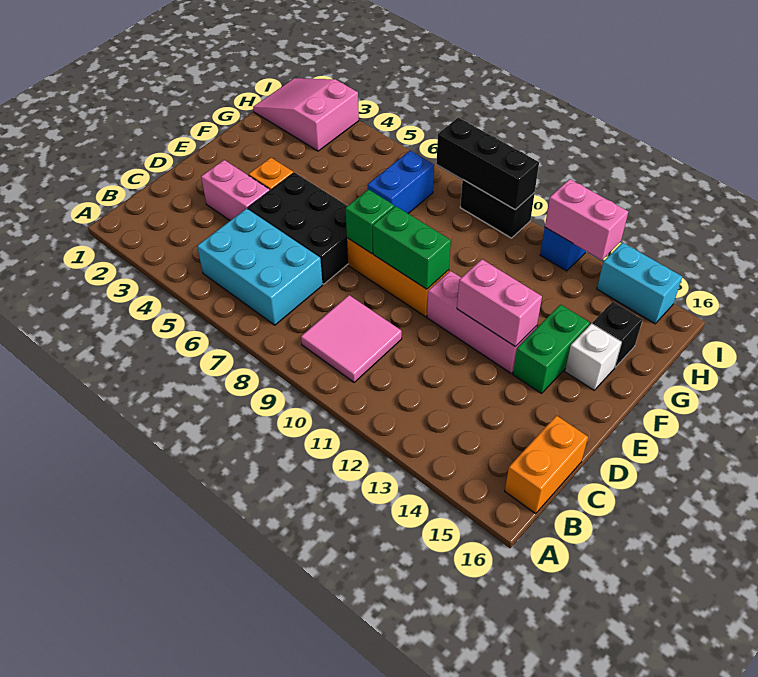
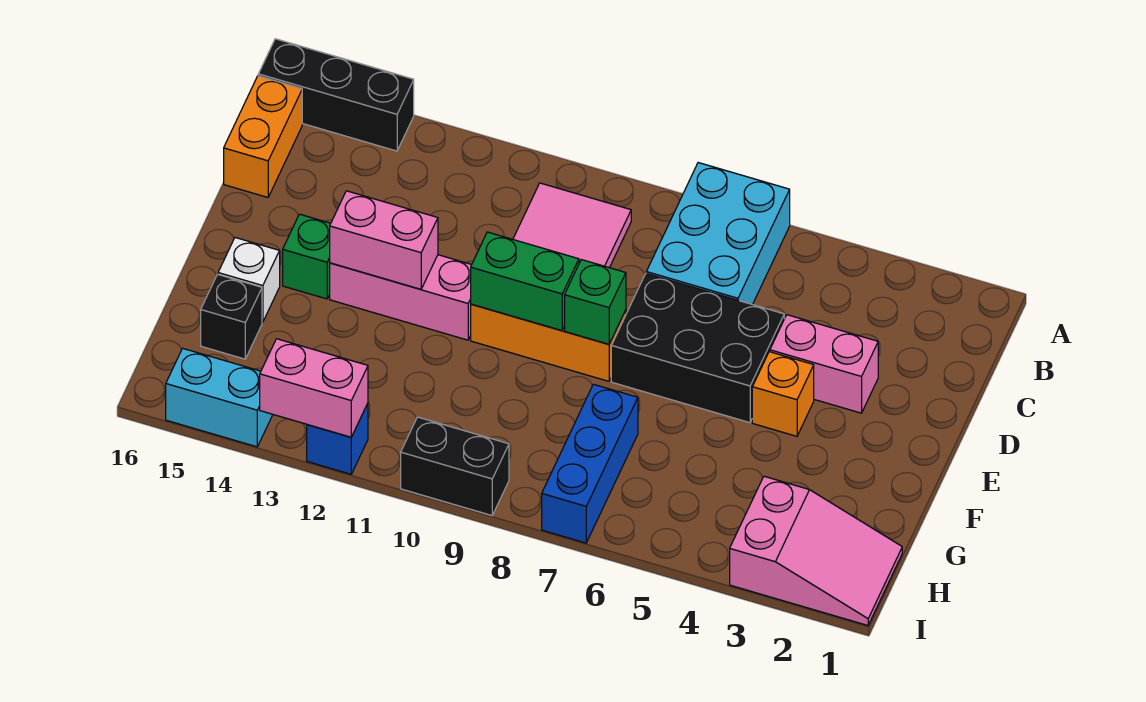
cyan brick B5:C7 level 1 -> cyan brick A6:C7 level 1
green brick E14:F14 level 1 -> green brick E14 level 1
blue brick G7:H7 level 1 -> blue brick G7:I7 level 1
black brick I8:I10 level 2 -> black brick A14:A16 level 1

